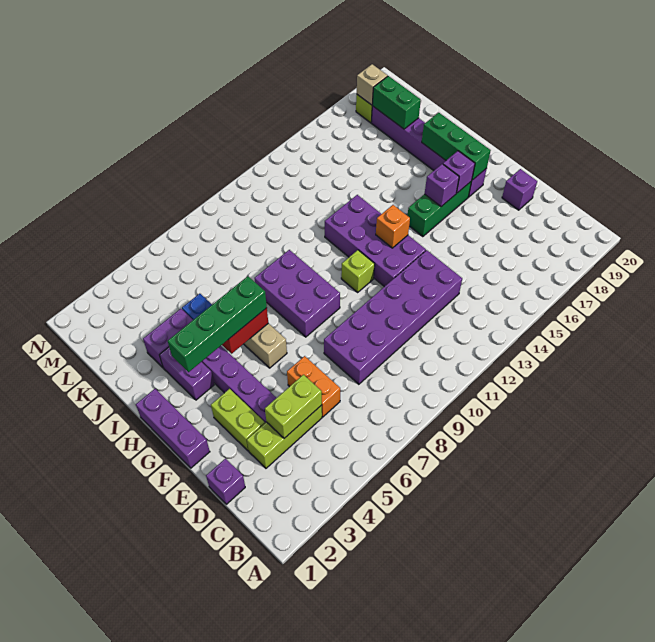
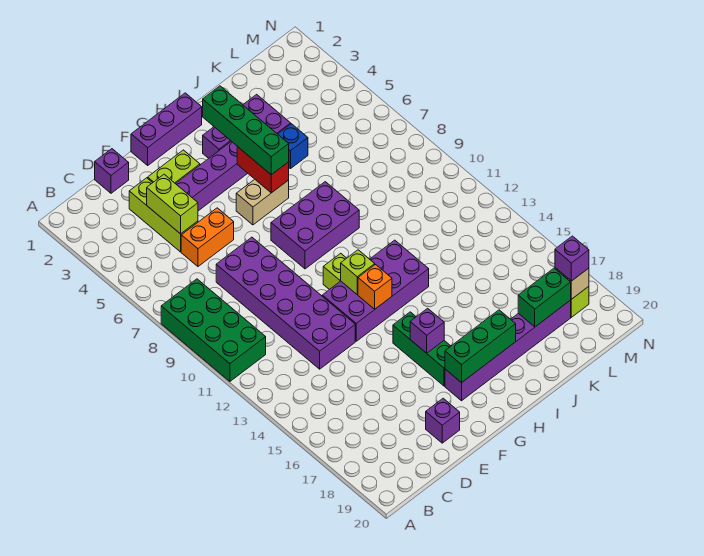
none -> green brick A8:B11 level 1
none -> lime brick G12 level 2
purple brick G17 level 2 -> purple brick M18 level 3

